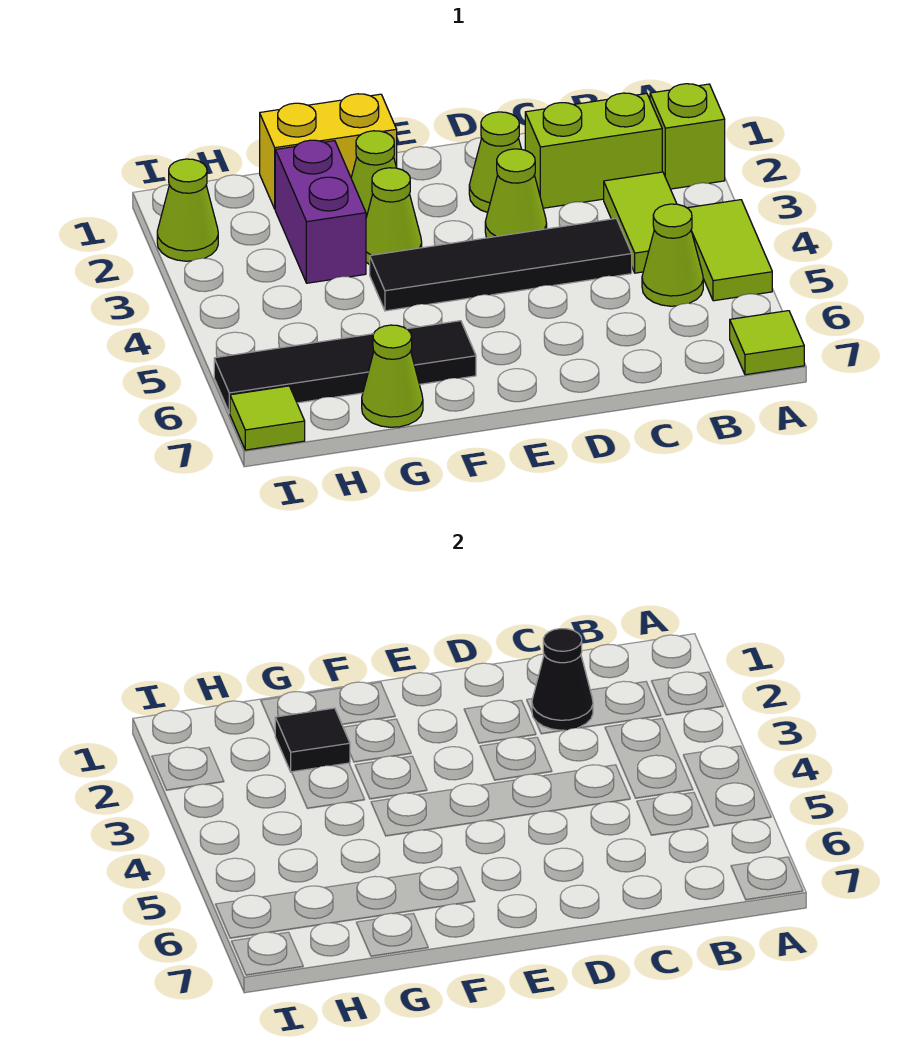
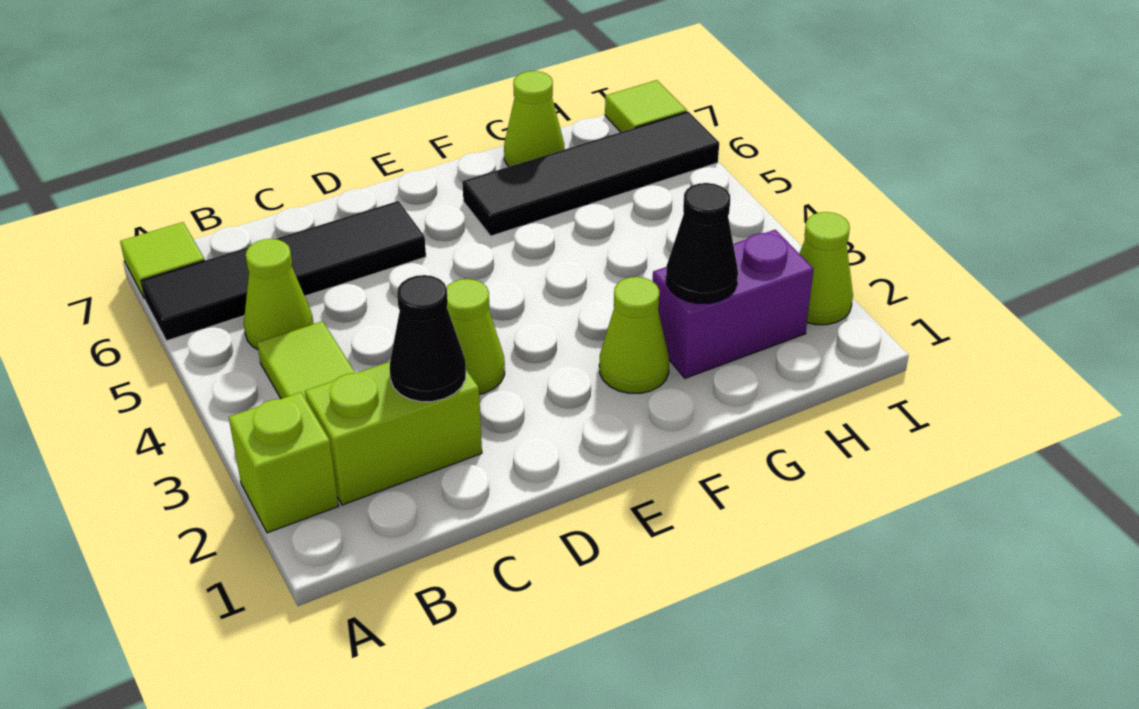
lime tile A4:A5 level 1 -> none
black tile C4:F4 level 1 -> black tile A6:D6 level 1
lime cone D2 level 1 -> none
yellow brick F1:G1 level 1 -> none
lime cone F3 level 1 -> none
purple brick G2:G3 level 1 -> purple brick G2:H2 level 1
black tile G2 level 2 -> black cone G2 level 2

